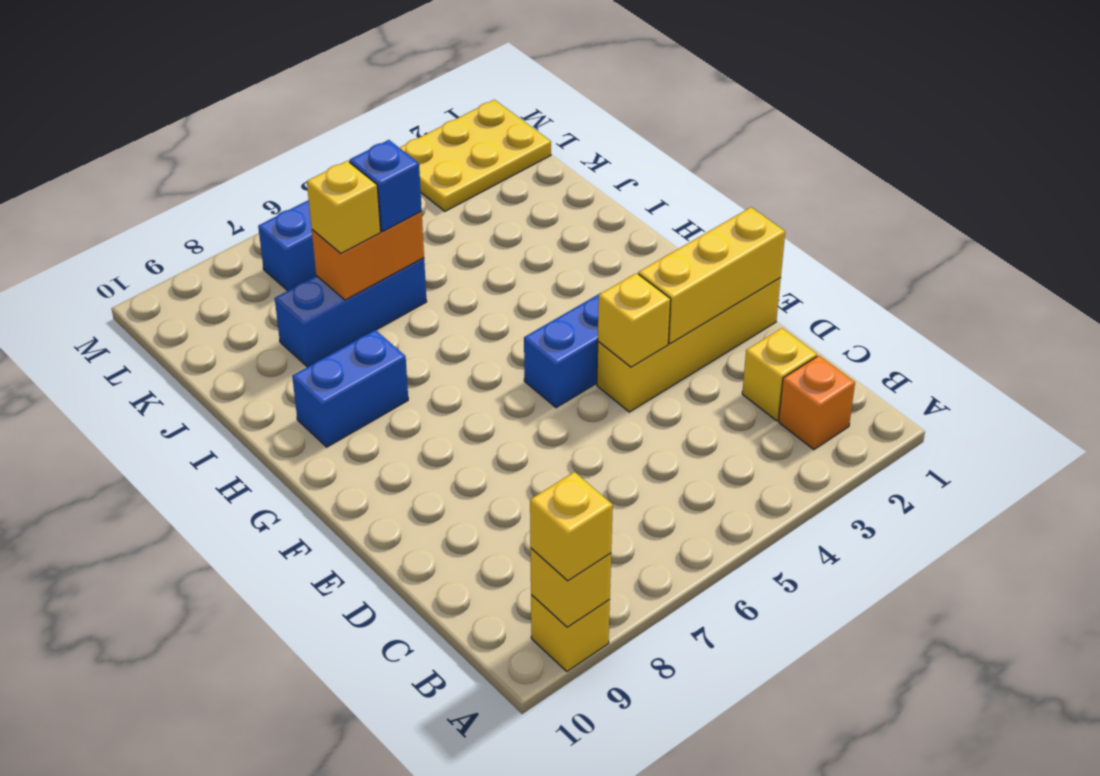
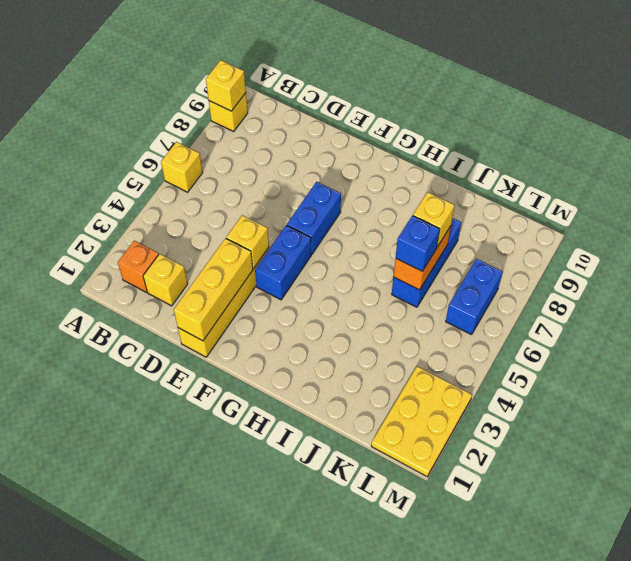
yellow brick A9 level 3 -> yellow brick A6 level 1
blue brick H8:H9 level 1 -> blue brick F6:F7 level 1

